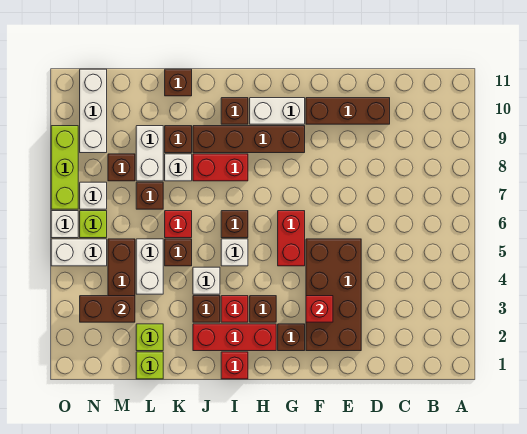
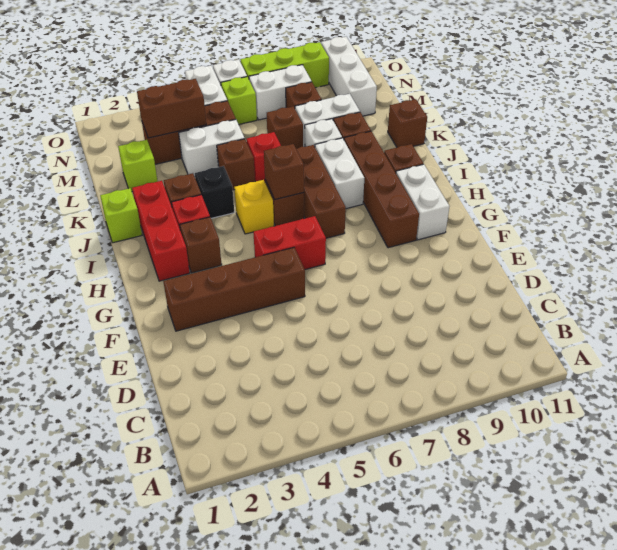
brown brick D10:F10 level 1 -> brown brick H7:J7 level 1
brown brick E2:F5 level 1 -> brown brick F2:F5 level 1
red brick F3 level 2 -> none
brown brick G2 level 1 -> brown brick I6 level 2
red brick I1 level 1 -> none
white brick I5 level 1 -> yellow brick I5 level 1
red brick I8:J8 level 1 -> white brick I8:J8 level 1
white brick J4 level 1 -> black brick J4 level 1
lime brick L1 level 1 -> lime brick J1 level 1
brown brick M3:N3 level 2 -> brown brick M3:M4 level 2
white brick N7 level 1 -> white brick N7:N8 level 1
white brick N9:N11 level 1 -> white brick M10:O10 level 1

